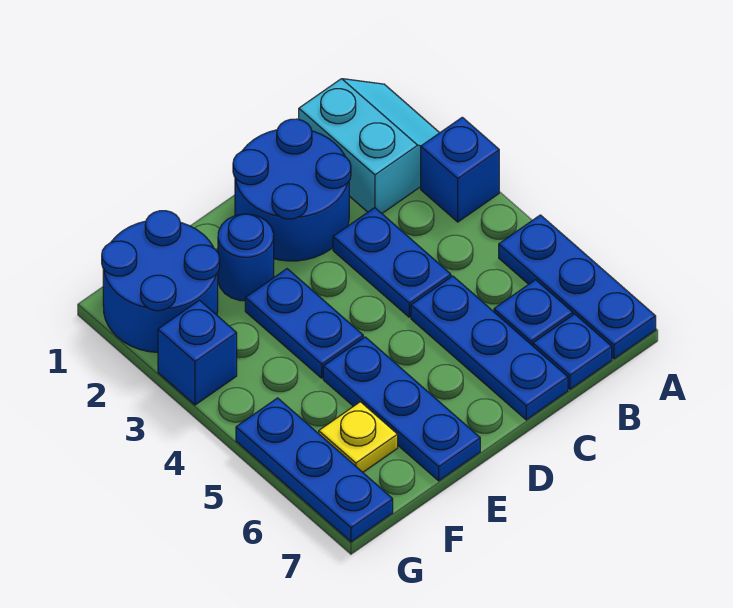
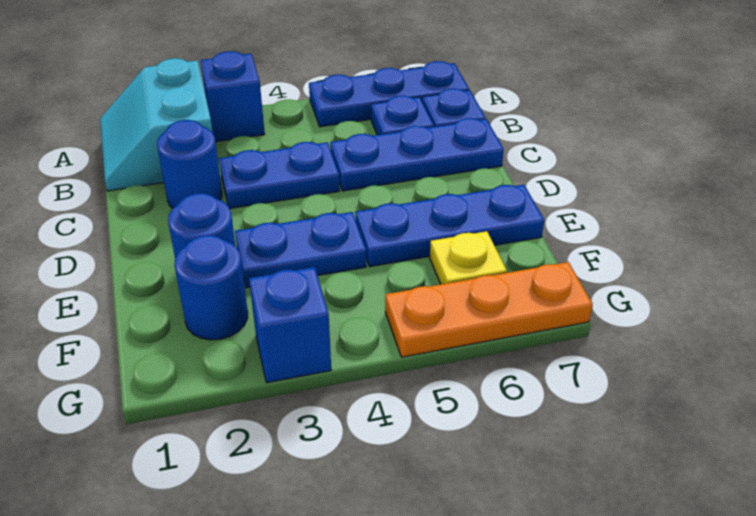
cyan slope A1:B2 level 1 top B -> cyan slope A1:B2 level 1 top 2
blue round brick C1:D2 level 1 -> blue round brick C2 level 1
blue round brick F1:G2 level 1 -> blue round brick F2 level 1
blue plate G5:G7 level 1 -> orange plate G5:G7 level 1

